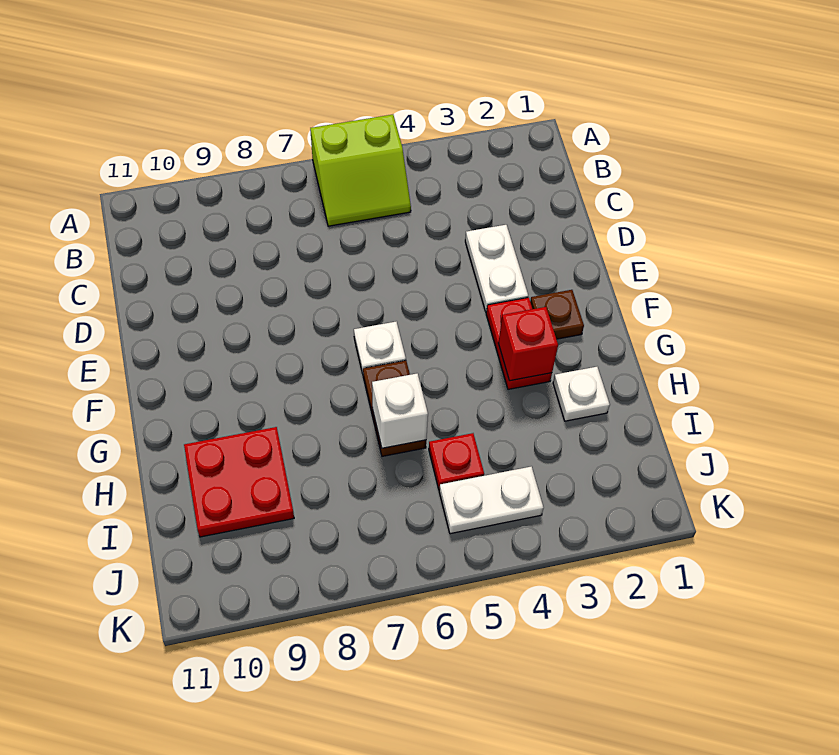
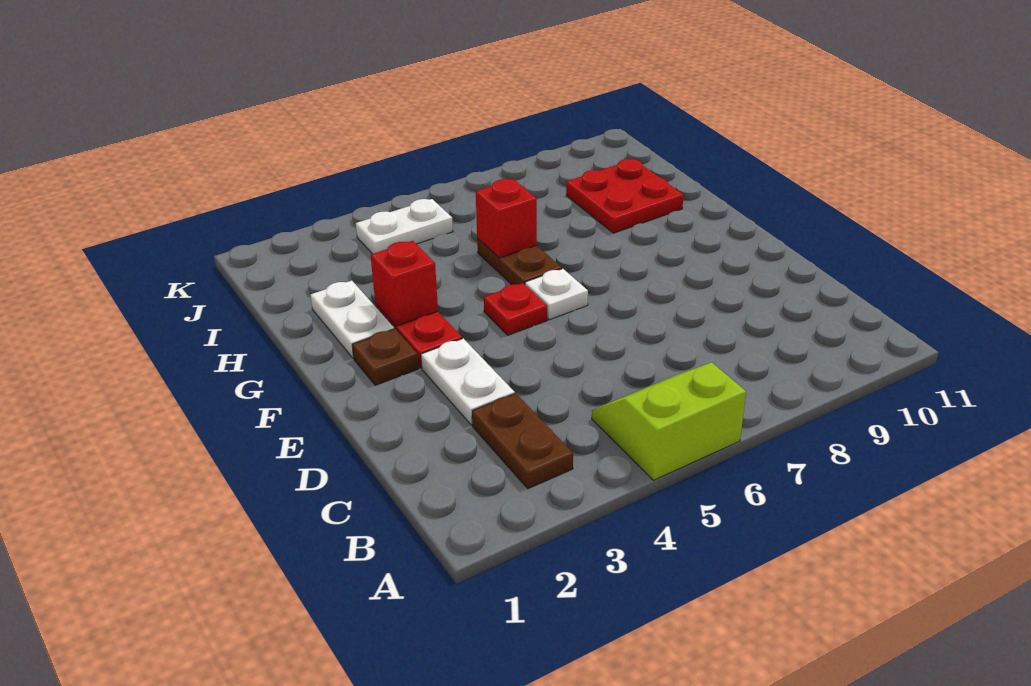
none -> brown plate B3:C3 level 1
white plate H2 level 1 -> white plate G2:H2 level 1
white brick H6 level 2 -> red brick H6 level 2
red plate I5 level 1 -> red plate F5 level 1

